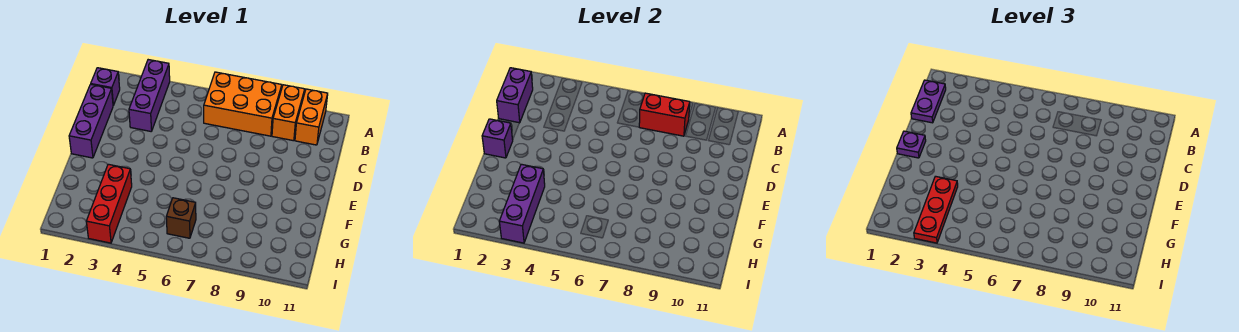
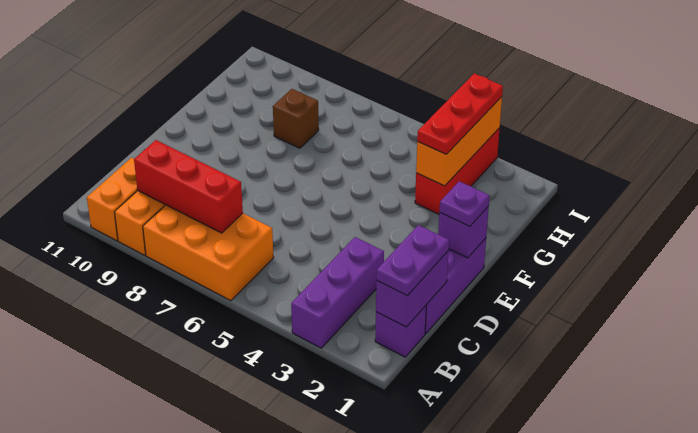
red brick B7:B8 level 2 -> red brick B7:B9 level 2
purple brick G3:I3 level 2 -> orange brick G3:I3 level 2
brown brick H6 level 1 -> brown brick G8 level 1

